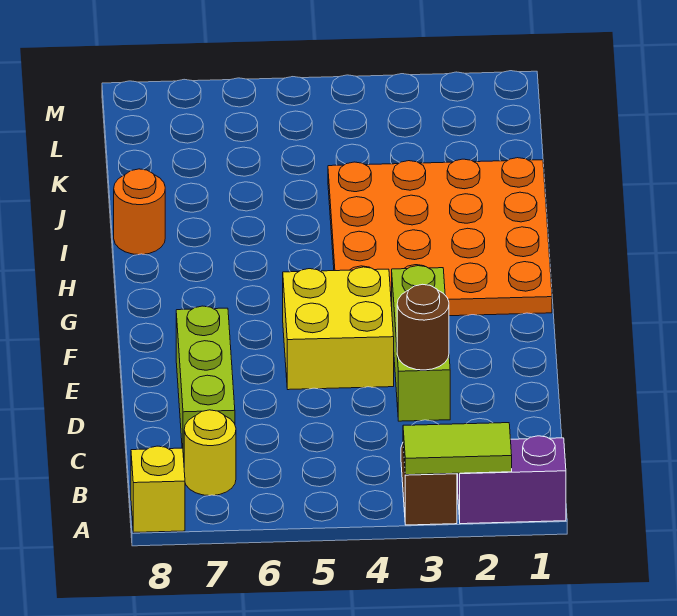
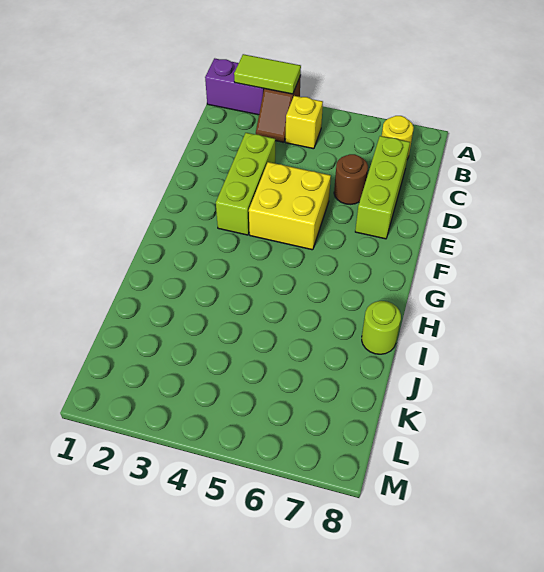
yellow brick A8 level 1 -> yellow brick B4 level 1
brown round brick D3 level 2 -> brown round brick D6 level 1
orange plate G1:J4 level 1 -> none
orange round brick I8 level 1 -> lime round brick I8 level 1

